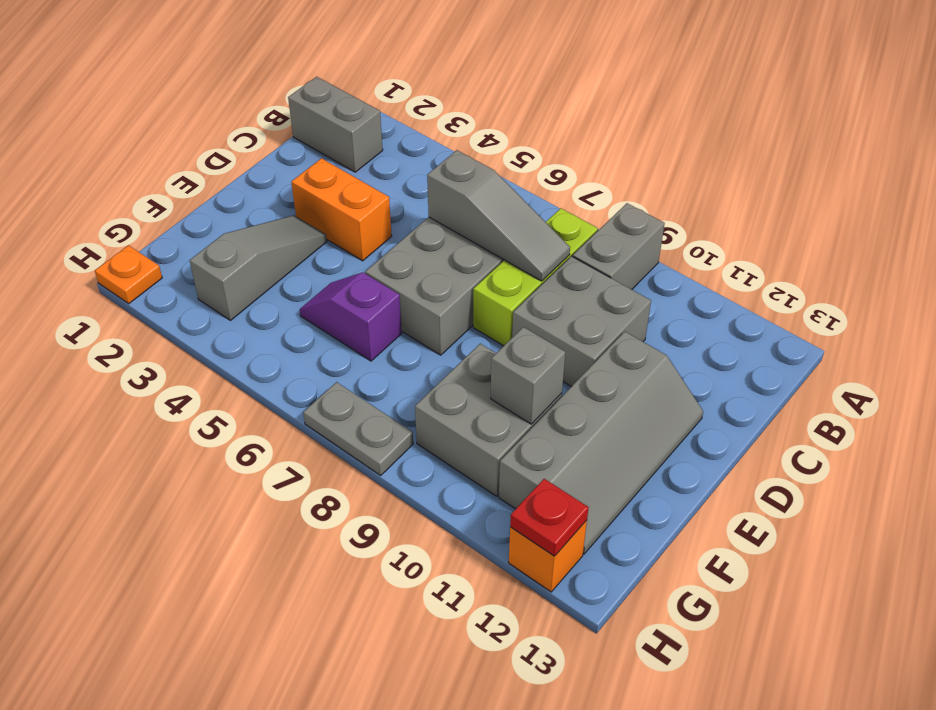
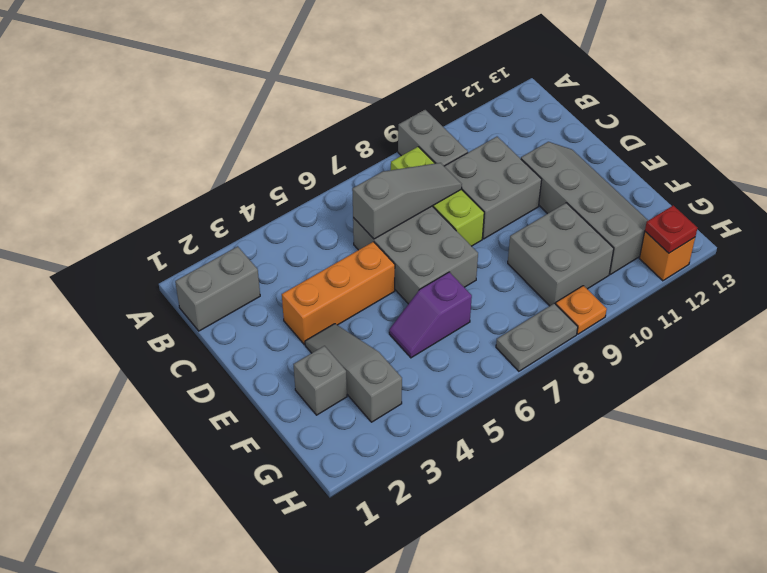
orange brick D3:D4 level 1 -> orange brick D3:D5 level 1
grey brick F10 level 2 -> grey brick F2 level 1
orange plate H1 level 1 -> orange plate H9 level 1

